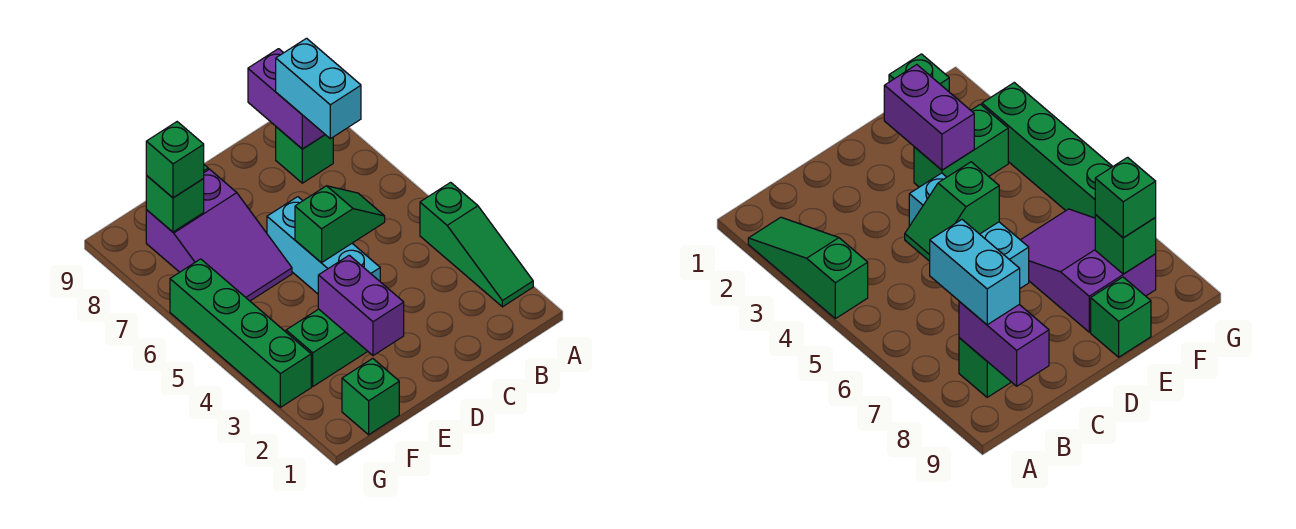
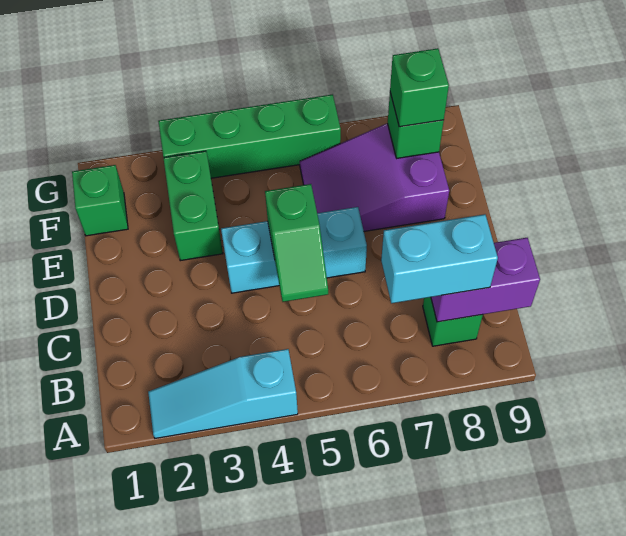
green slope A2:A4 level 1 top 4 -> cyan slope A2:A4 level 1 top 4
purple brick E2:E3 level 2 -> none
green brick E9 level 1 -> none

